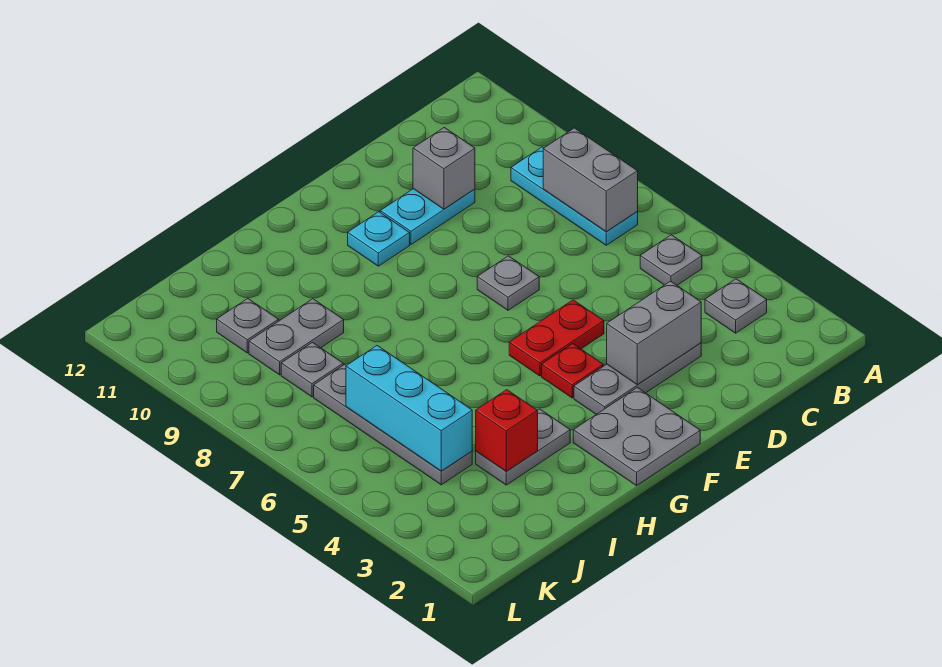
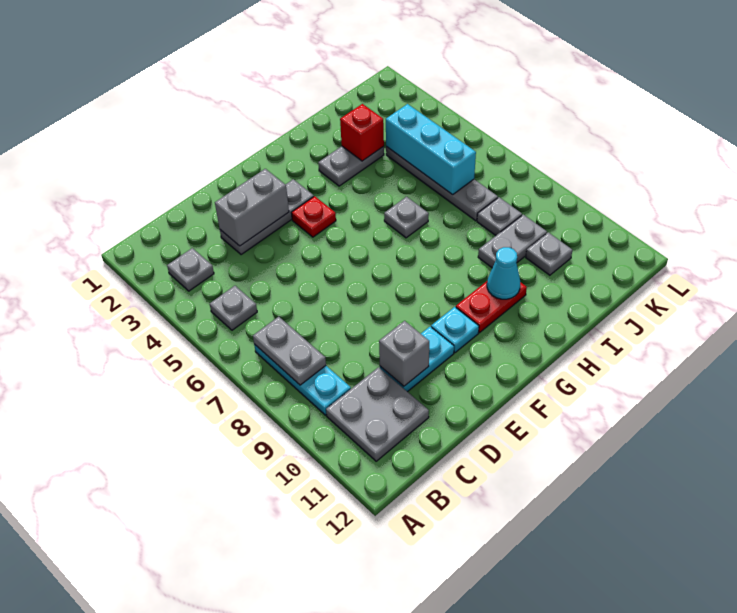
grey brick B7:B8 level 2 -> grey plate B7:B8 level 2
red plate E5:F5 level 1 -> red plate G10:H10 level 1
grey plate E7 level 1 -> grey plate H6 level 1
grey plate F1:G2 level 1 -> grey plate B10:C11 level 1
none -> cyan cone H10 level 2

